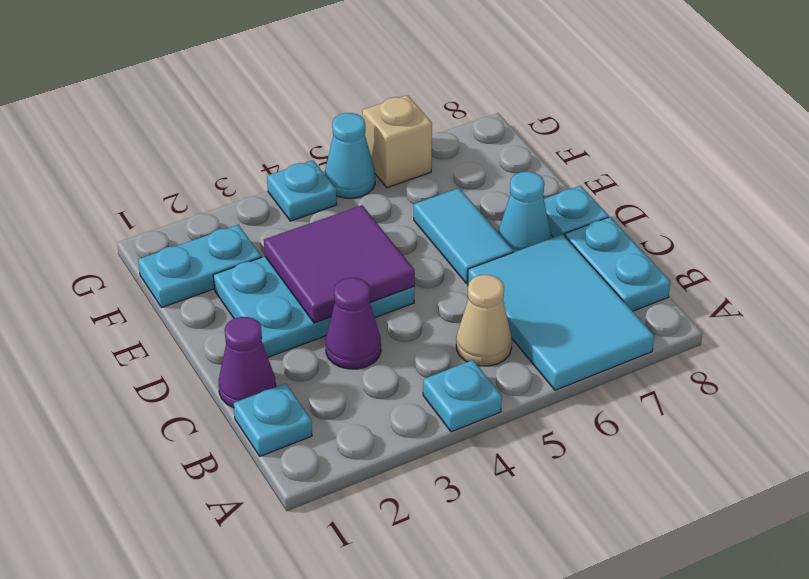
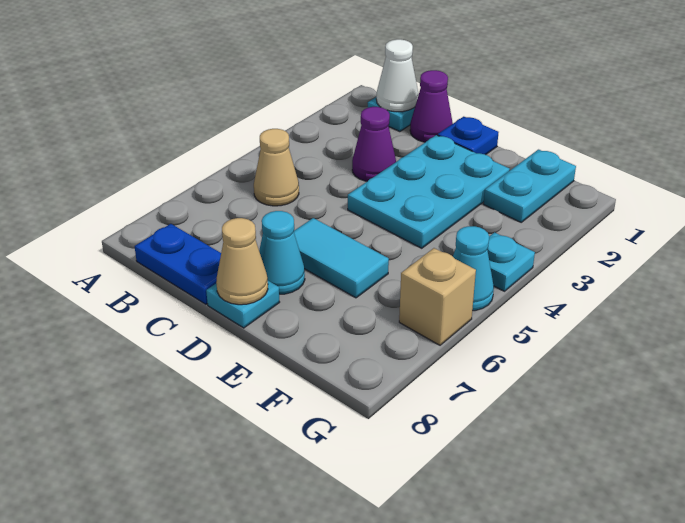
cyan plate A4 level 1 -> none
cyan tile A6:C7 level 1 -> none
none -> white cone B1 level 2
cyan plate B8:C8 level 1 -> blue plate B8:C8 level 1
none -> blue plate D1 level 1
purple tile D3:E4 level 2 -> none
none -> tan cone D8 level 2

